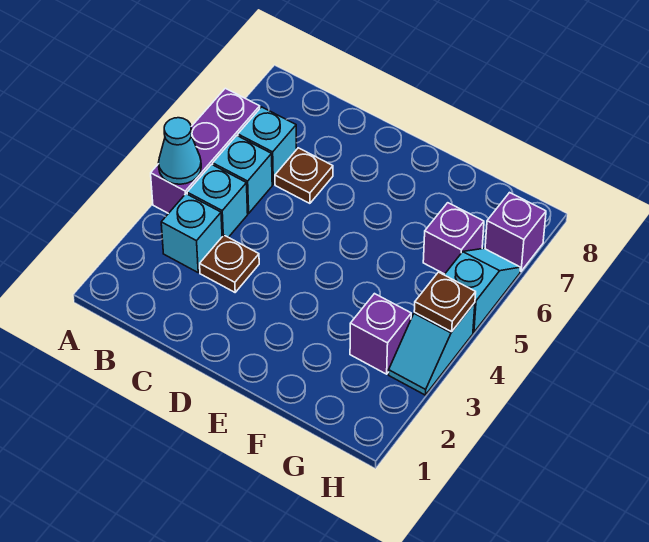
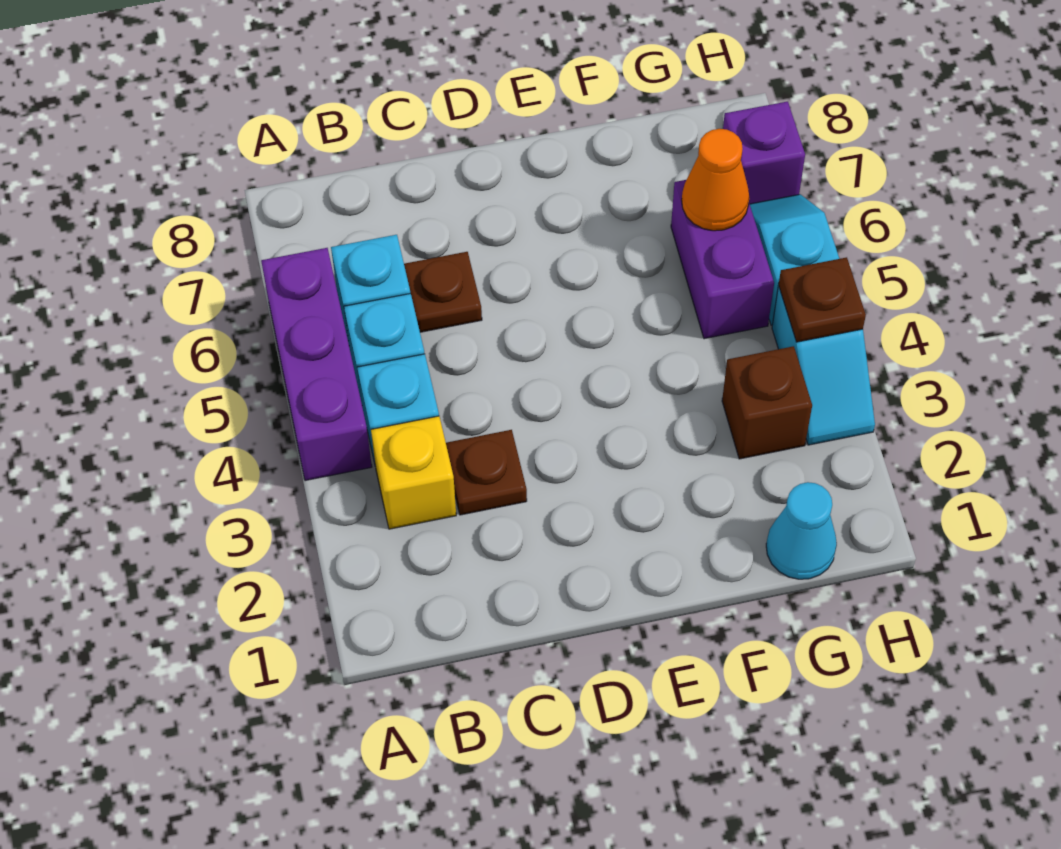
cyan cone A4 level 2 -> cyan cone G1 level 1
cyan brick B3 level 1 -> yellow brick B3 level 1
purple brick G3 level 1 -> brown brick G3 level 1
purple brick G6 level 1 -> purple brick G5:G6 level 1
none -> orange cone G6 level 2

